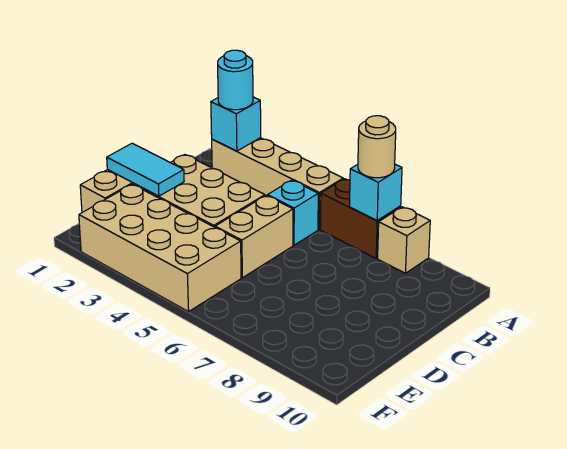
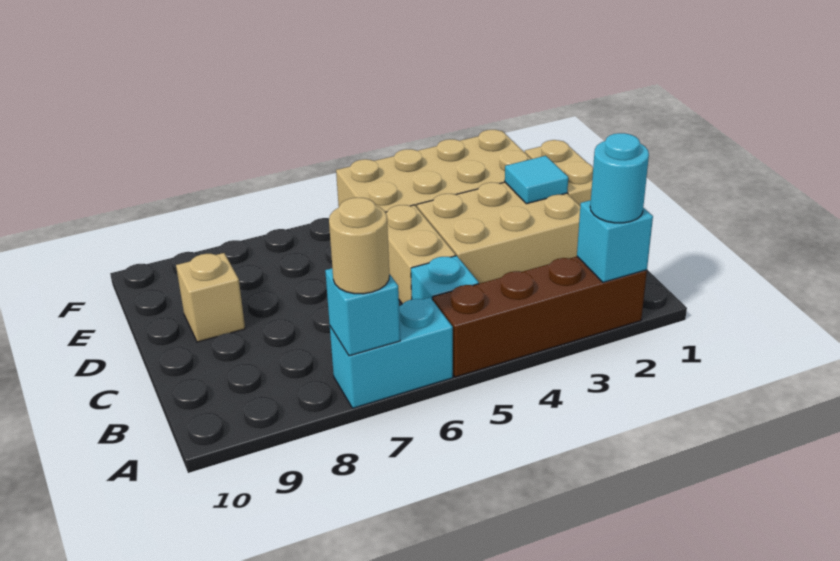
tan brick A2:A5 level 1 -> brown brick A2:A5 level 1
brown brick A6:A7 level 1 -> cyan brick A6:A7 level 1
tan brick A8 level 1 -> tan brick D9 level 1
cyan tile D1:D2 level 2 -> cyan tile D2 level 2

